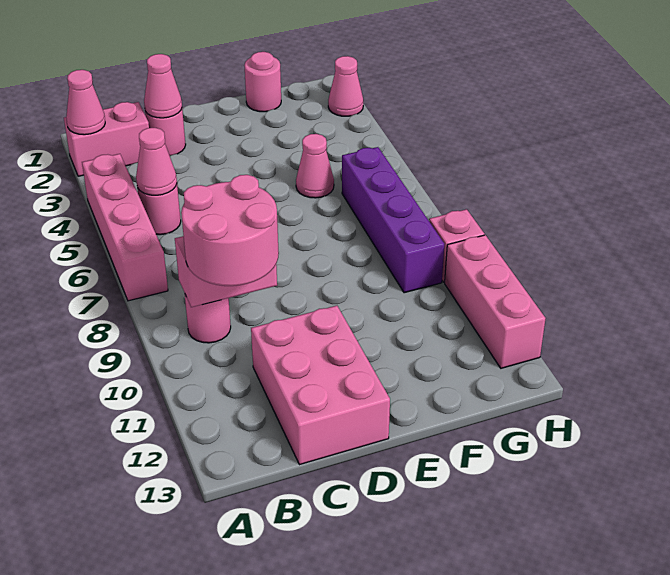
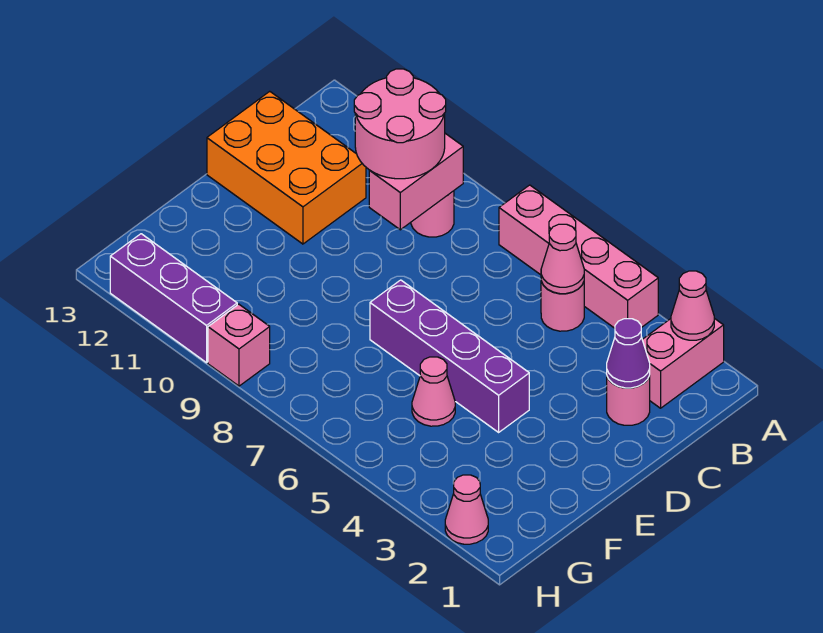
pink cone C2 level 2 -> purple cone C2 level 2
pink brick C11:D13 level 1 -> orange brick C11:D13 level 1
pink round brick F1 level 1 -> none
purple brick G6:G9 level 1 -> purple brick E4:E7 level 1
pink brick H10:H12 level 1 -> purple brick H10:H12 level 1

